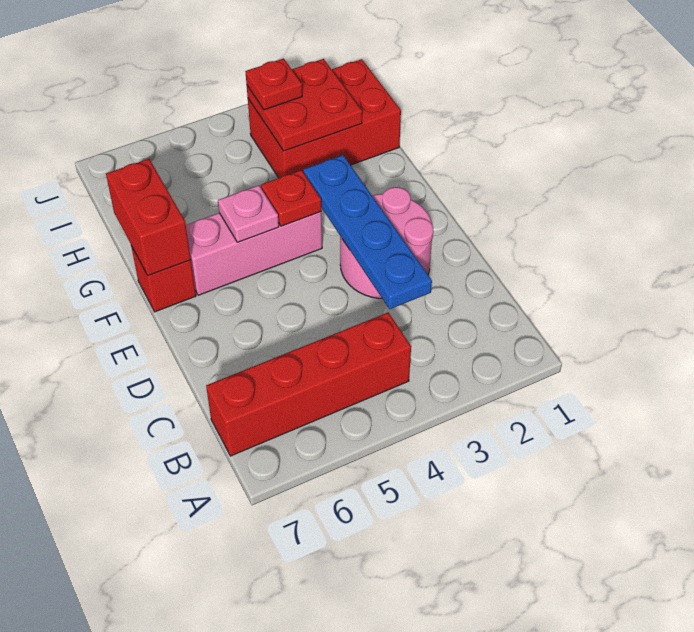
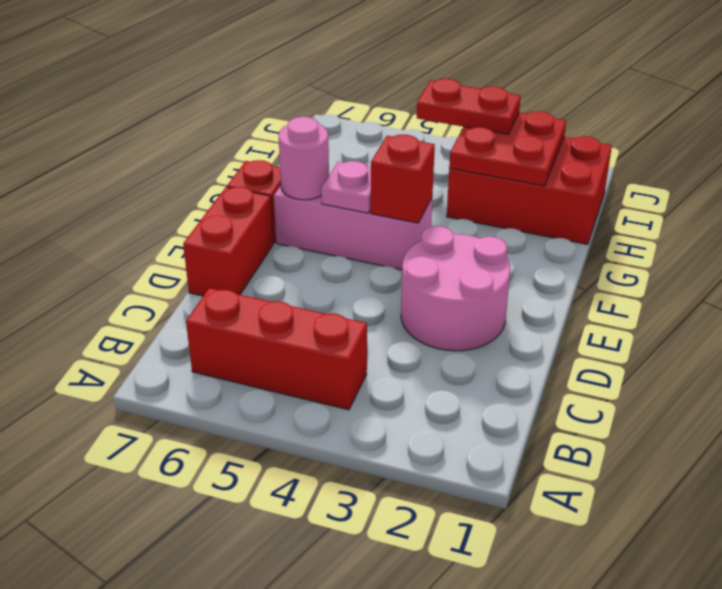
red brick B4:B7 level 1 -> red brick B4:B6 level 1
blue plate C3:F3 level 2 -> none
red plate F4 level 2 -> red brick F4 level 2
none -> pink round brick F6 level 2
red brick F7:G7 level 2 -> red brick D7:E7 level 1
red plate I3 level 3 -> red plate I3:I4 level 3

